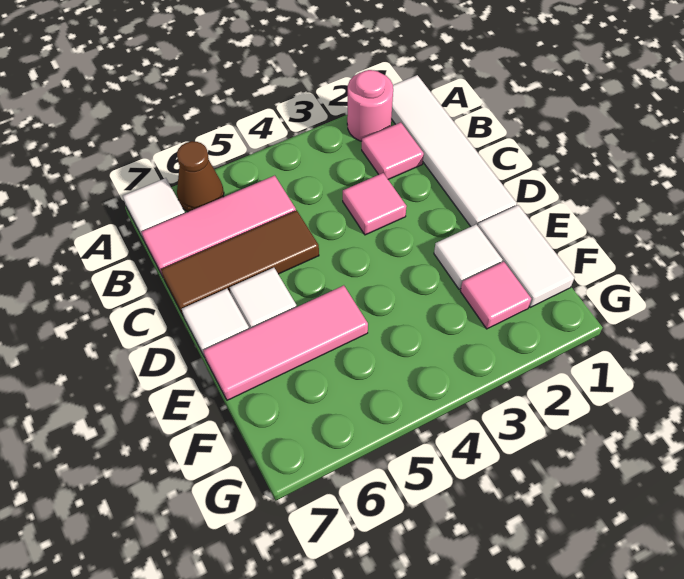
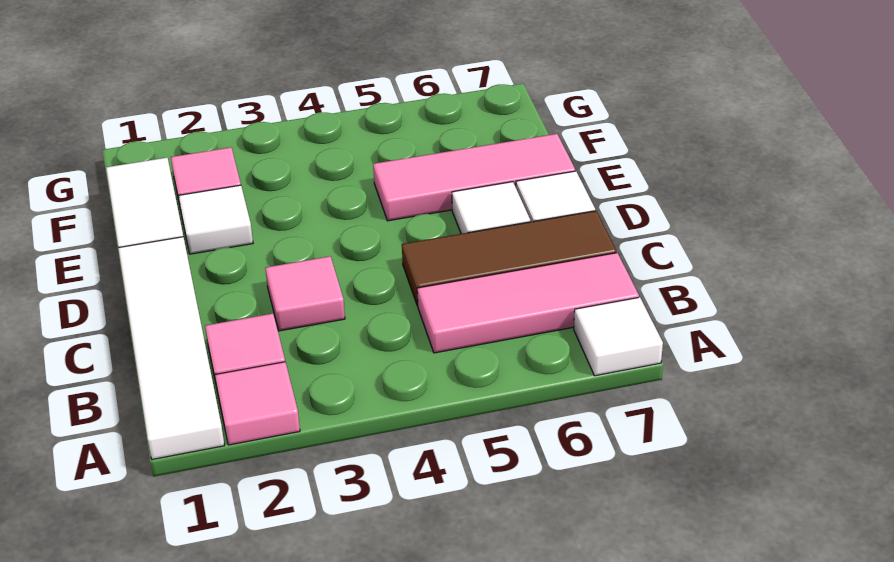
pink round brick A2 level 1 -> pink tile A2 level 1
brown cone A6 level 1 -> none

